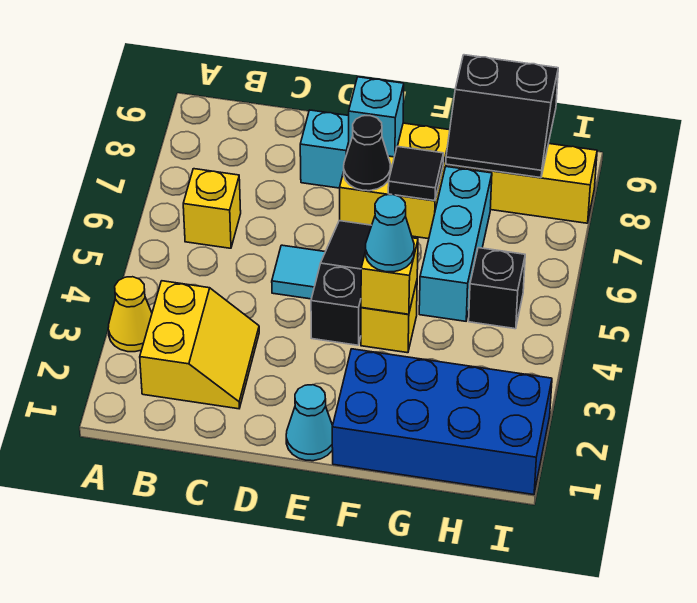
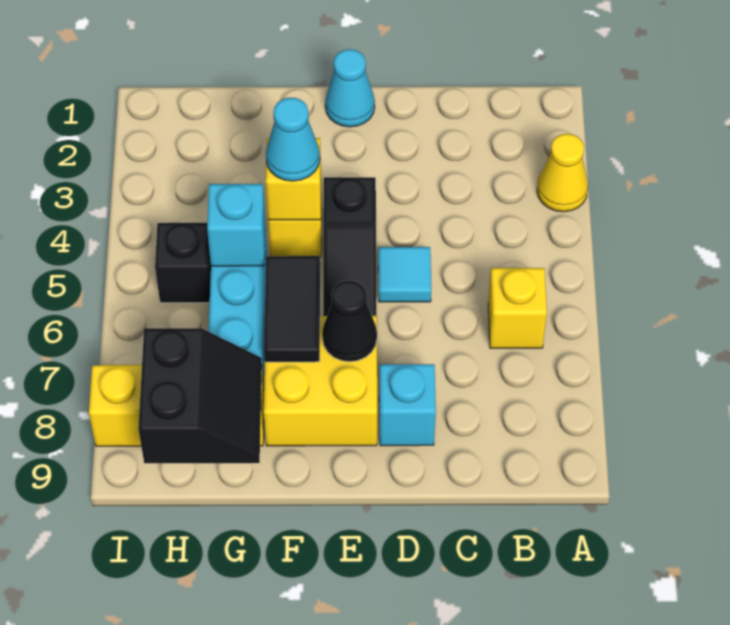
yellow slope B2:C3 level 1 top B -> none
cyan brick E8 level 2 -> cyan brick G5 level 2
blue brick F1:I2 level 1 -> none
black tile F7 level 2 -> black tile F6:F7 level 2
black slope G8:H9 level 2 top 9 -> black slope G8:H9 level 2 top H

